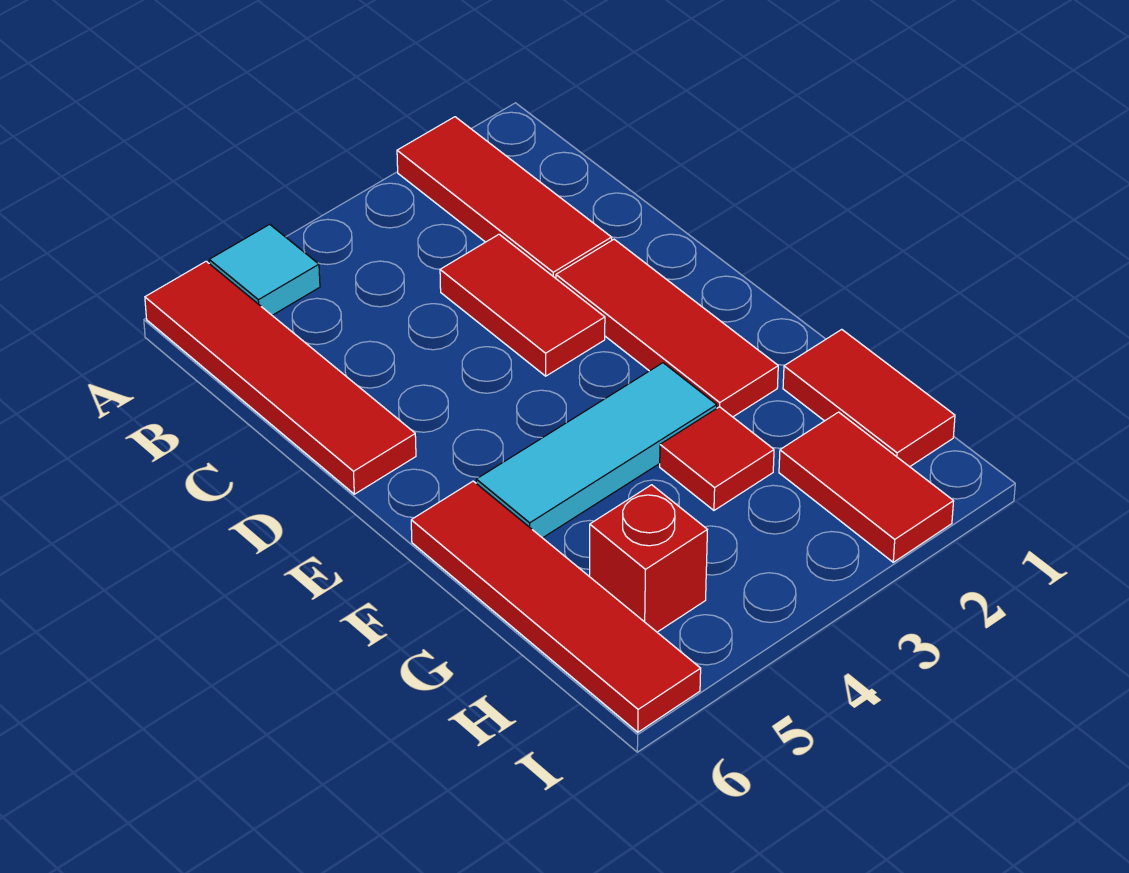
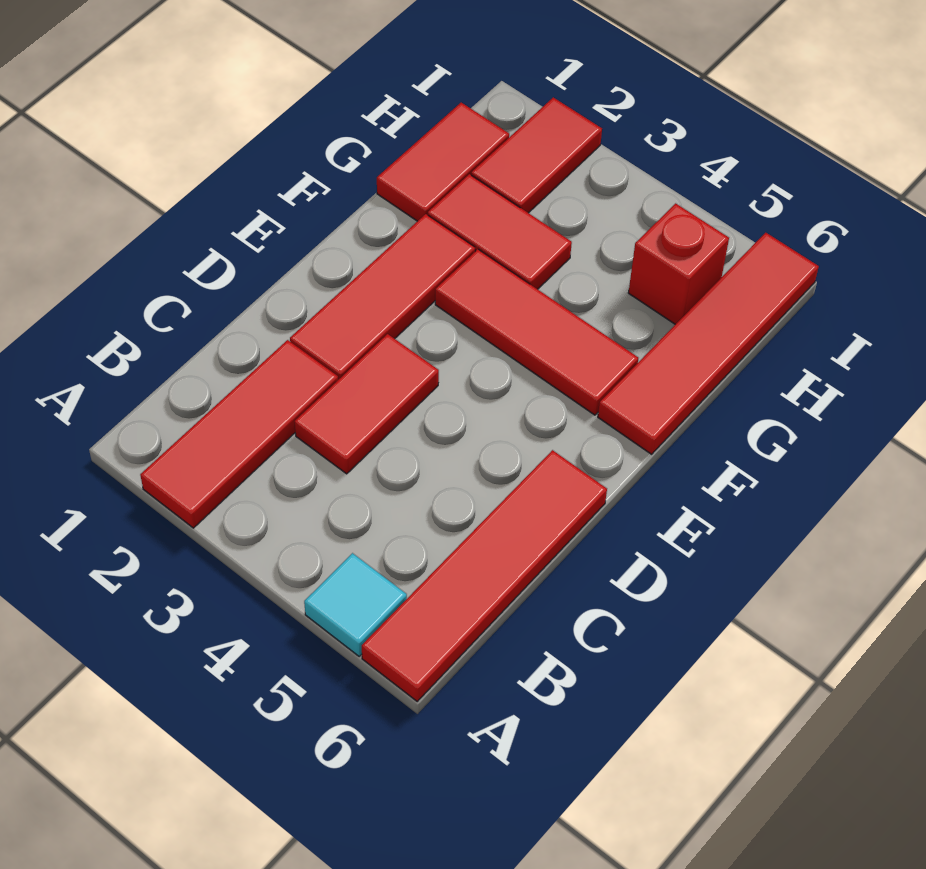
cyan tile F3:F5 level 1 -> red tile F3:F5 level 1
red tile G3 level 1 -> red tile G2:G3 level 1

